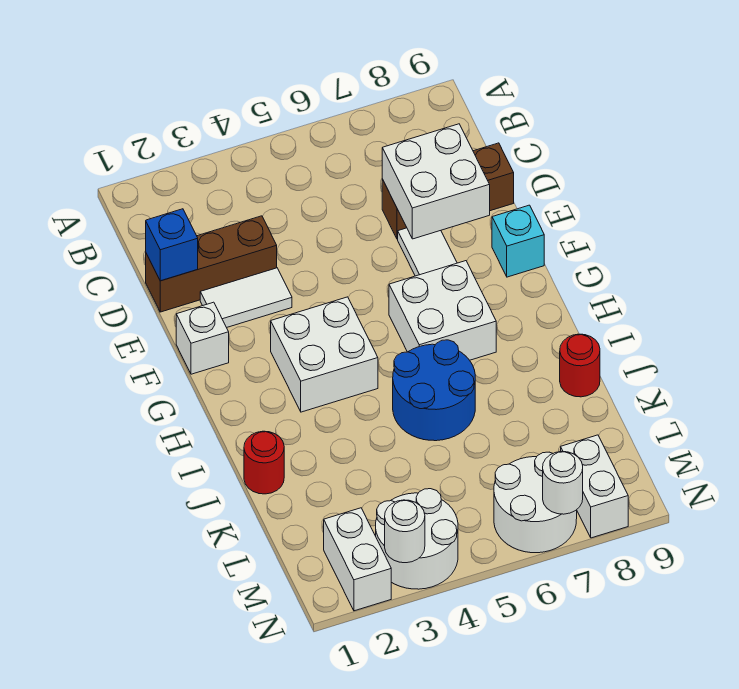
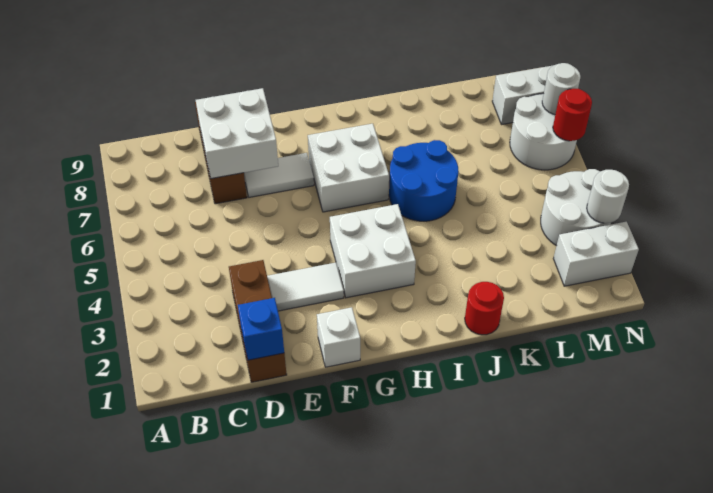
white tile E2:E3 level 1 -> white tile E3:F3 level 1
cyan brick F9 level 1 -> none
red round brick J9 level 1 -> red round brick N6 level 2

